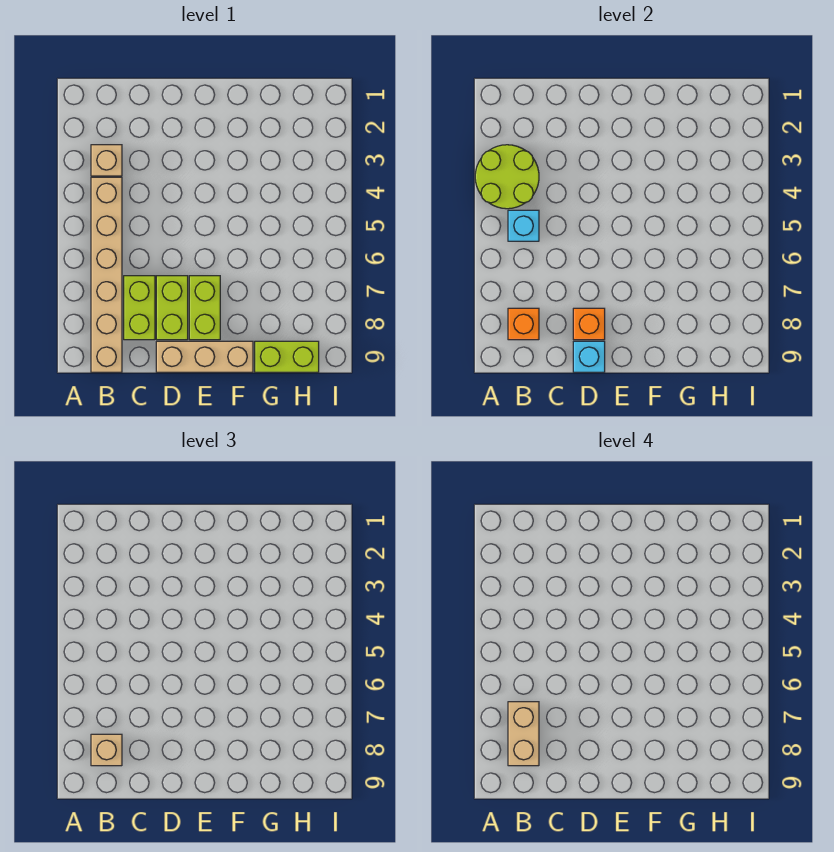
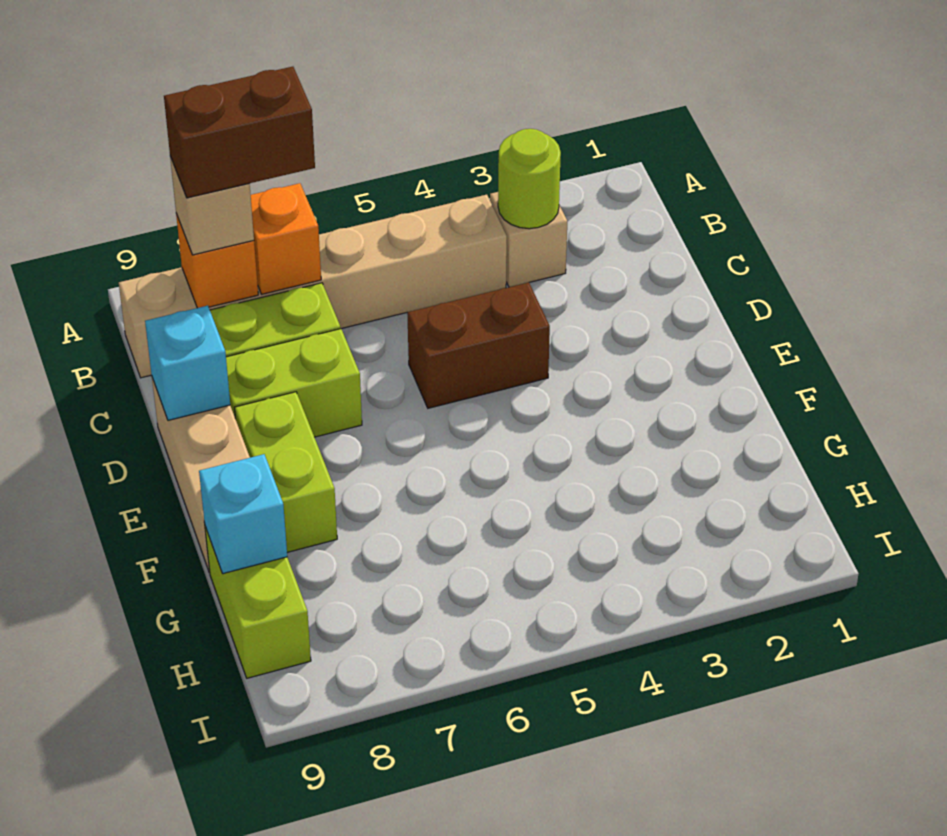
lime round brick A3:B4 level 2 -> lime round brick B3 level 2
cyan brick B5 level 2 -> cyan brick G9 level 2
tan brick B7:B8 level 4 -> brown brick B7:B8 level 4
none -> brown brick D4:D5 level 1
orange brick D8 level 2 -> orange brick B7 level 2
lime brick E7:E8 level 1 -> lime brick E8:F8 level 1

